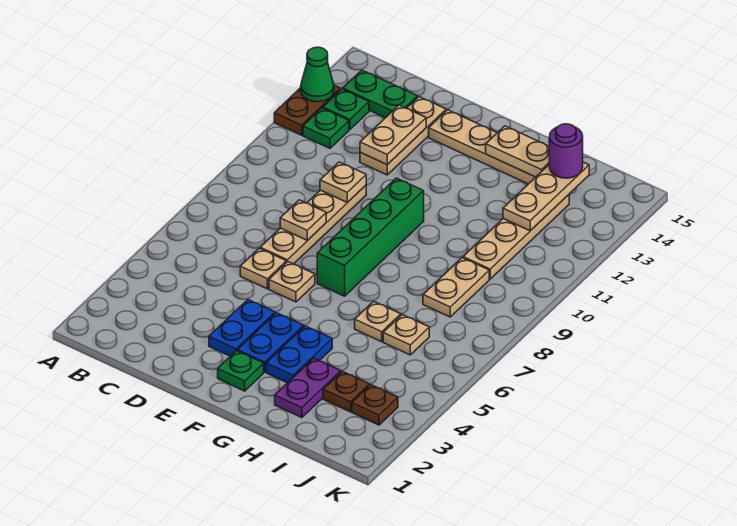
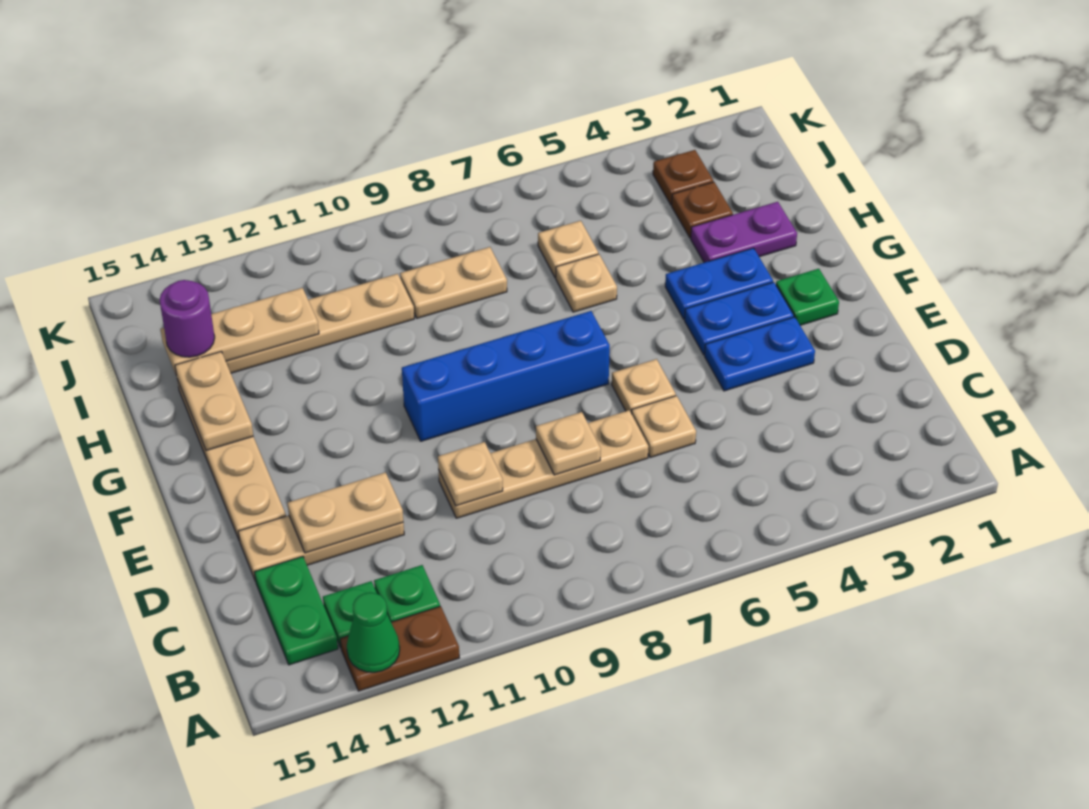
green brick F7:F10 level 1 -> blue brick F7:F10 level 1

